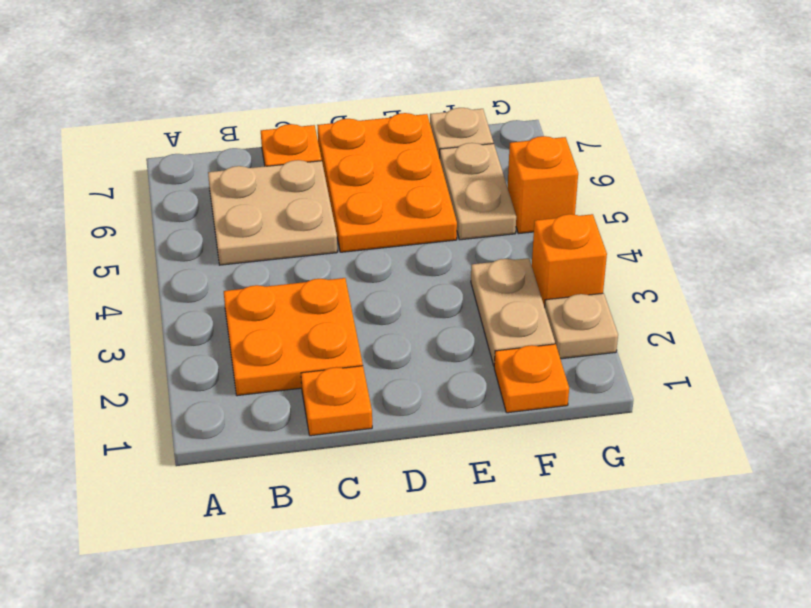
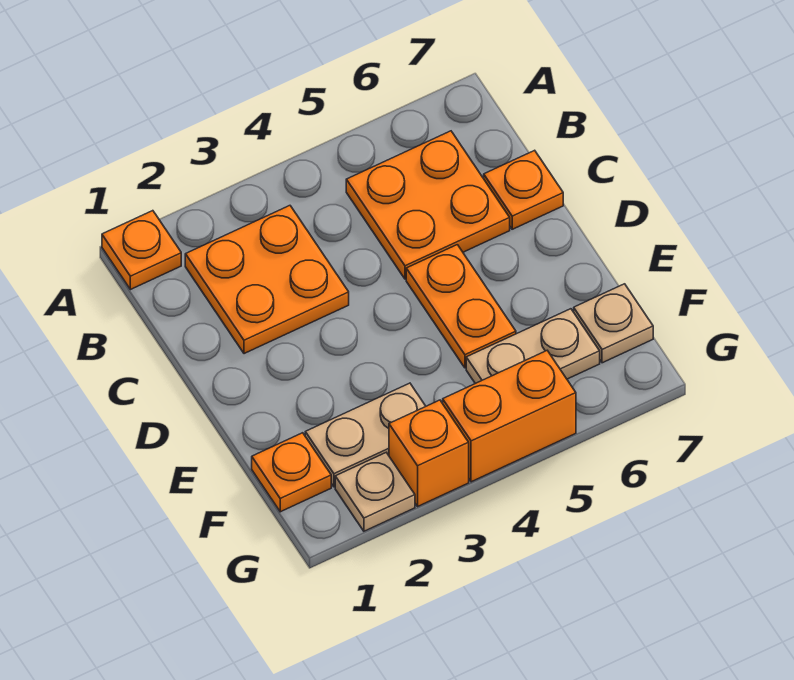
tan plate B5:C6 level 1 -> orange plate B5:C6 level 1
orange plate C1 level 1 -> orange plate A1 level 1
orange plate D5:E7 level 1 -> orange plate D5:E5 level 1
orange brick G5 level 1 -> orange brick G4:G5 level 1

